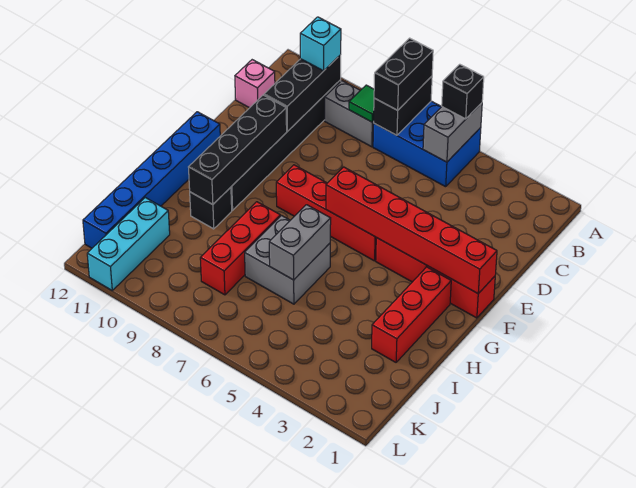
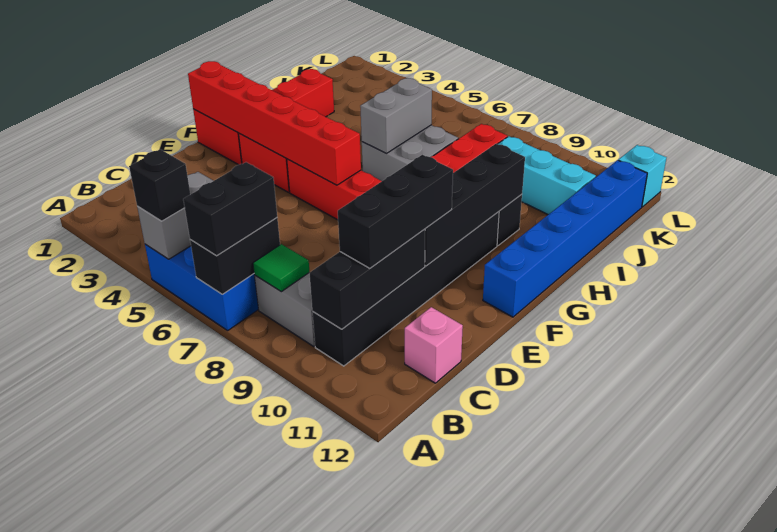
cyan brick B10 level 3 -> cyan brick L12 level 1
none -> black brick C10:E10 level 3
cyan brick J11:L11 level 1 -> cyan brick J9:J11 level 1

